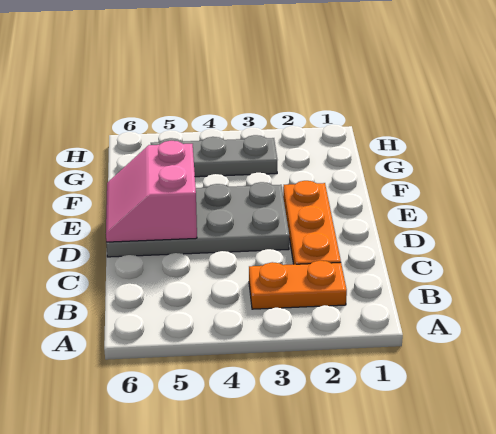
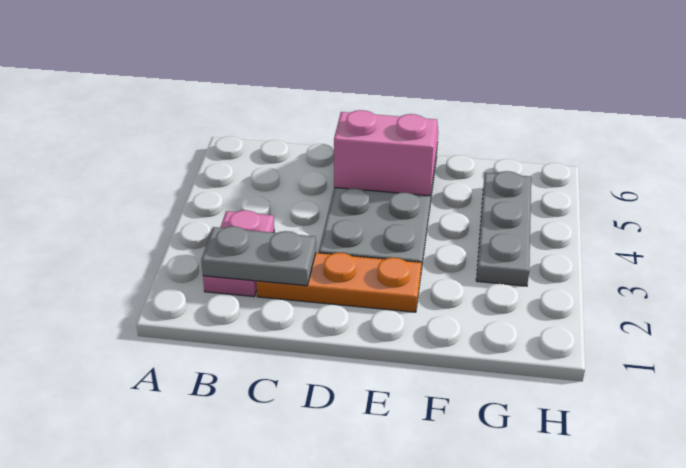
orange plate B2:B3 level 1 -> pink plate B2:B3 level 1
none -> grey plate B2:C2 level 2

